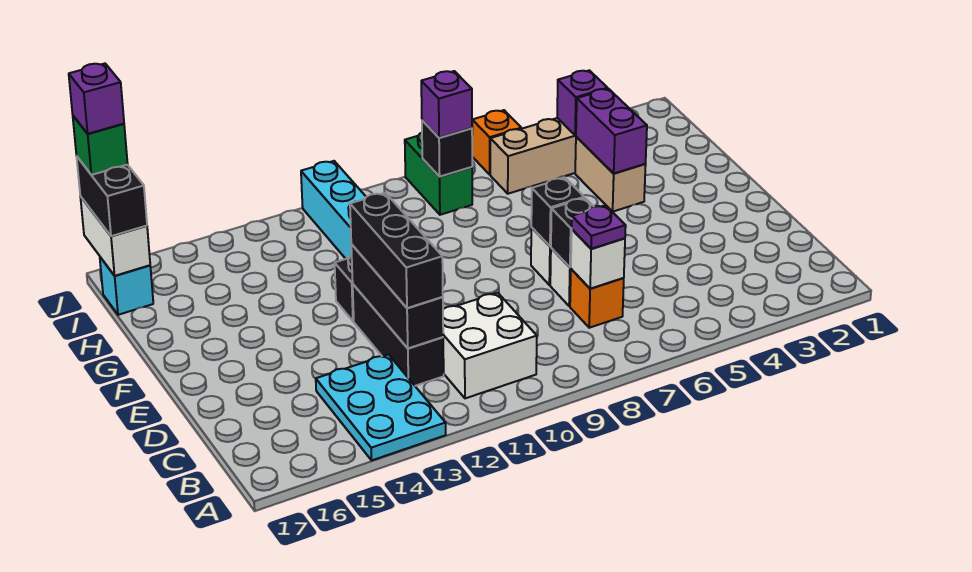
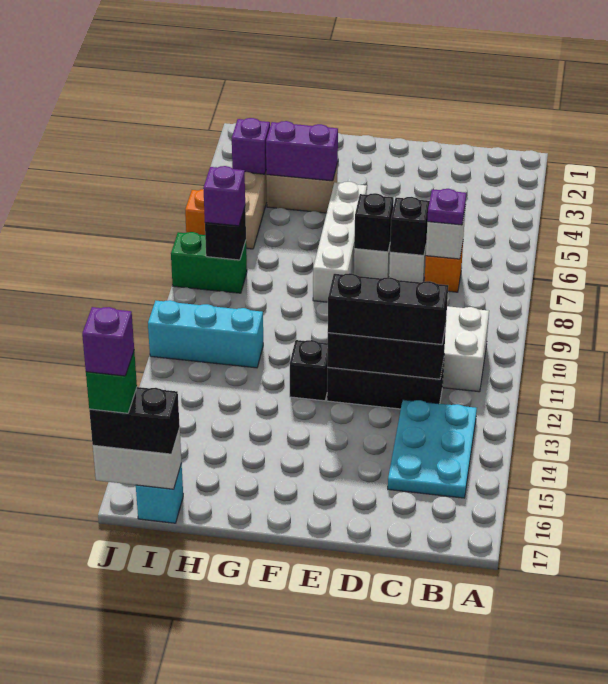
cyan plate A13:C14 level 1 -> cyan plate B13:C15 level 1
none -> white brick F5:F8 level 1

